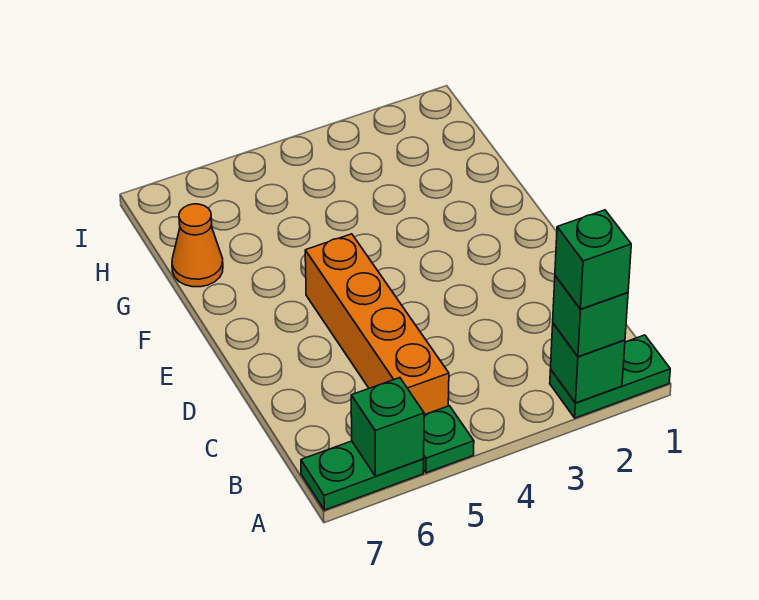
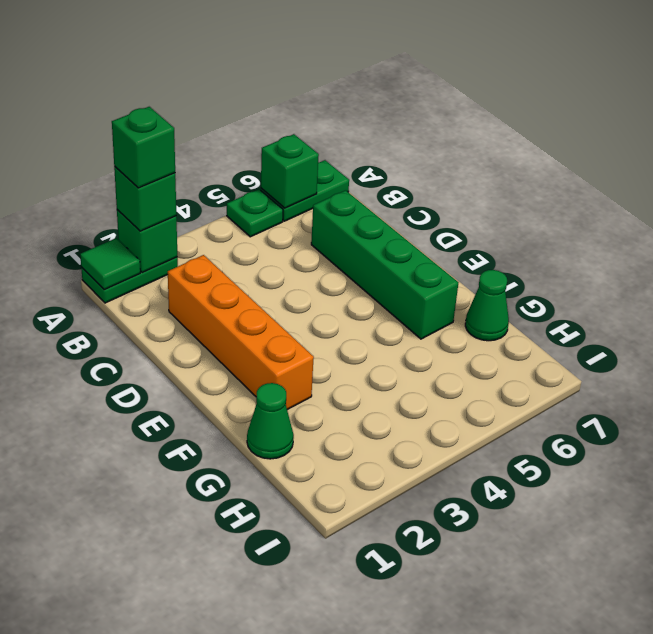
none -> green tile A1 level 2
orange brick B5:E5 level 1 -> orange brick C2:F2 level 1
none -> green brick C6:F6 level 1
none -> green cone G1 level 1
orange cone G7 level 1 -> green cone G7 level 1

